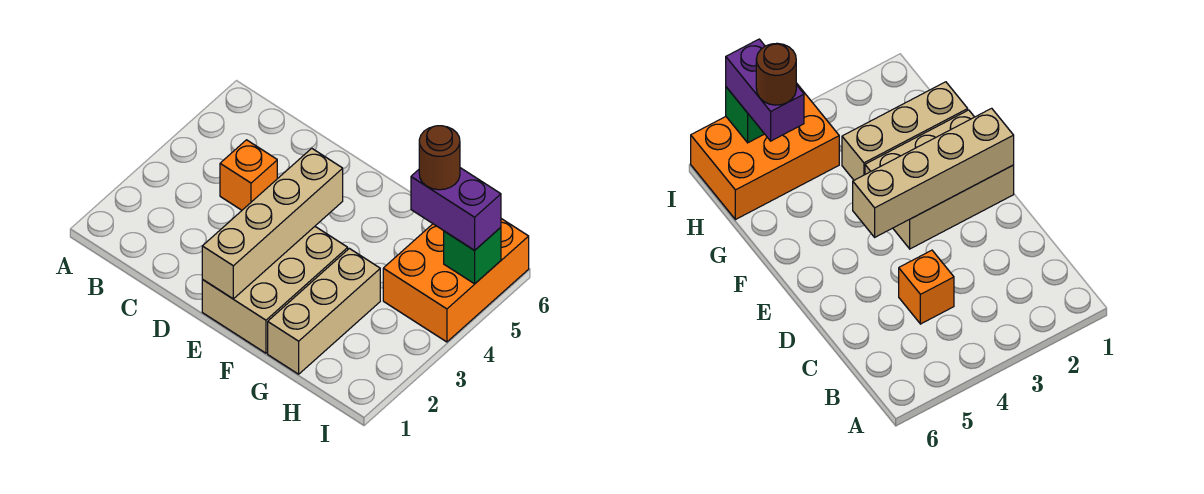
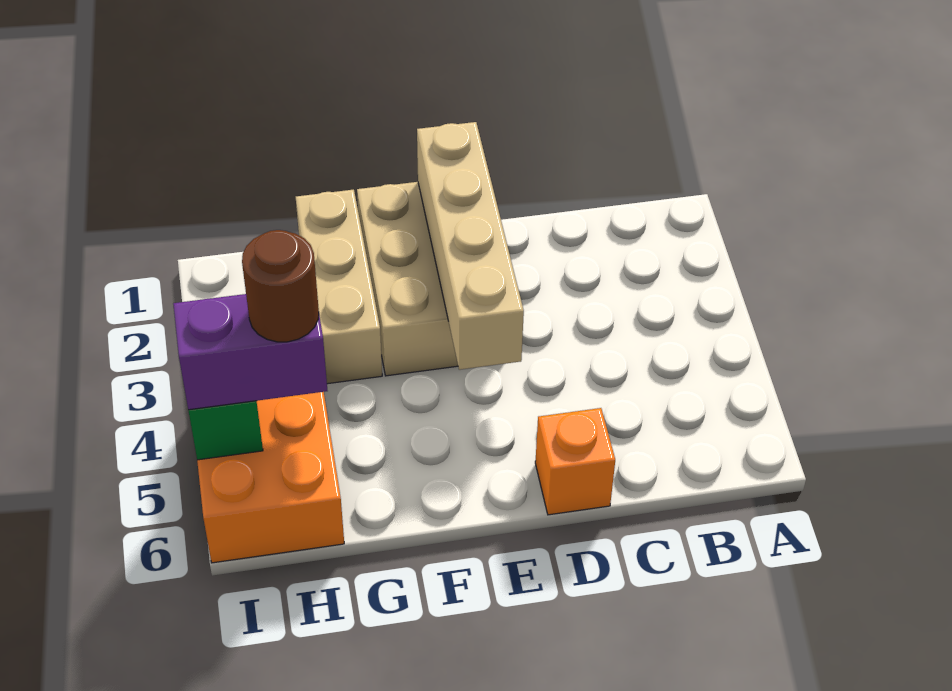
orange brick C4 level 1 -> orange brick D6 level 1

